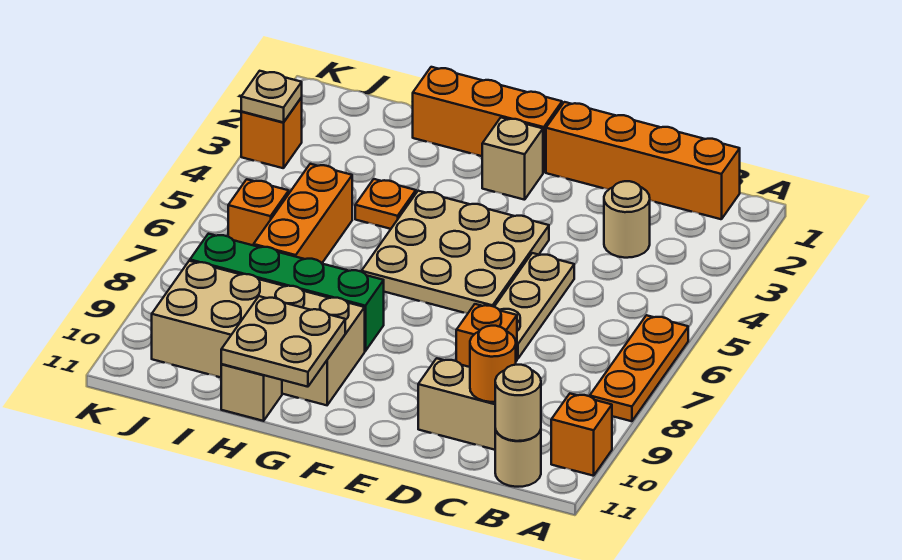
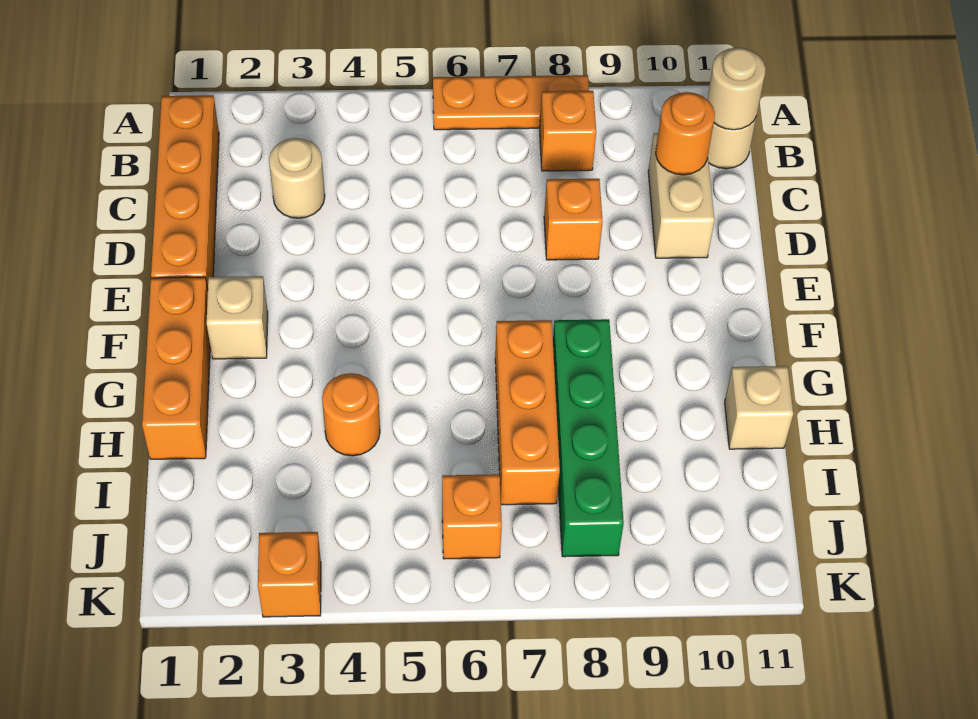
orange brick A10 level 1 -> orange brick B8 level 1
tan plate D5:D7 level 1 -> none
tan plate E4:G6 level 1 -> none
tan brick G9:J10 level 1 -> none
tan plate G10:H11 level 2 -> none
orange plate H4 level 1 -> orange round brick H4 level 1
orange brick I5:I7 level 1 -> orange brick G7:I7 level 1
tan plate K3 level 2 -> none

